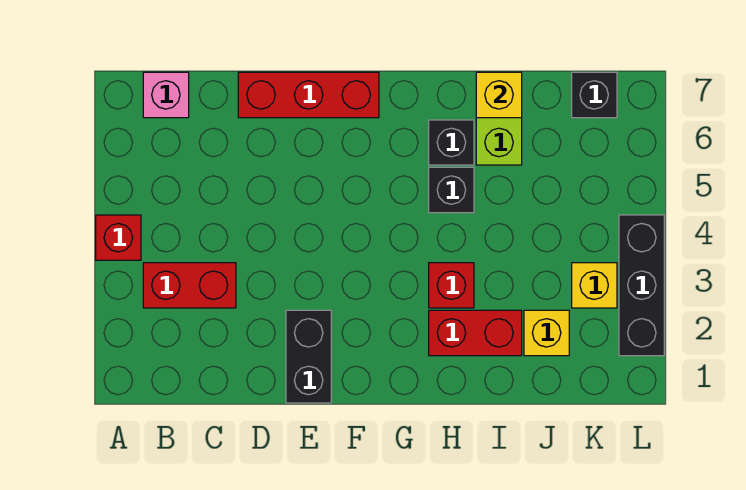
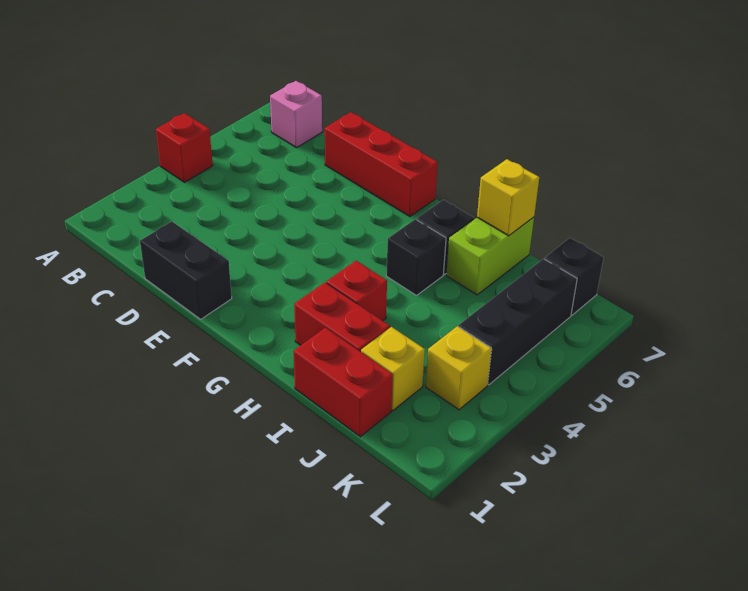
red brick B3:C3 level 1 -> red brick I1:J1 level 1
black brick E1:E2 level 1 -> black brick D1:E1 level 1
black brick L2:L4 level 1 -> black brick K4:K6 level 1

